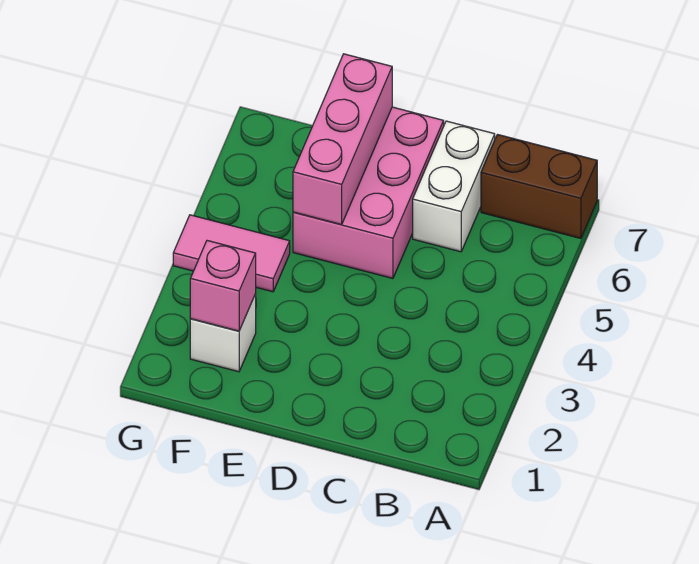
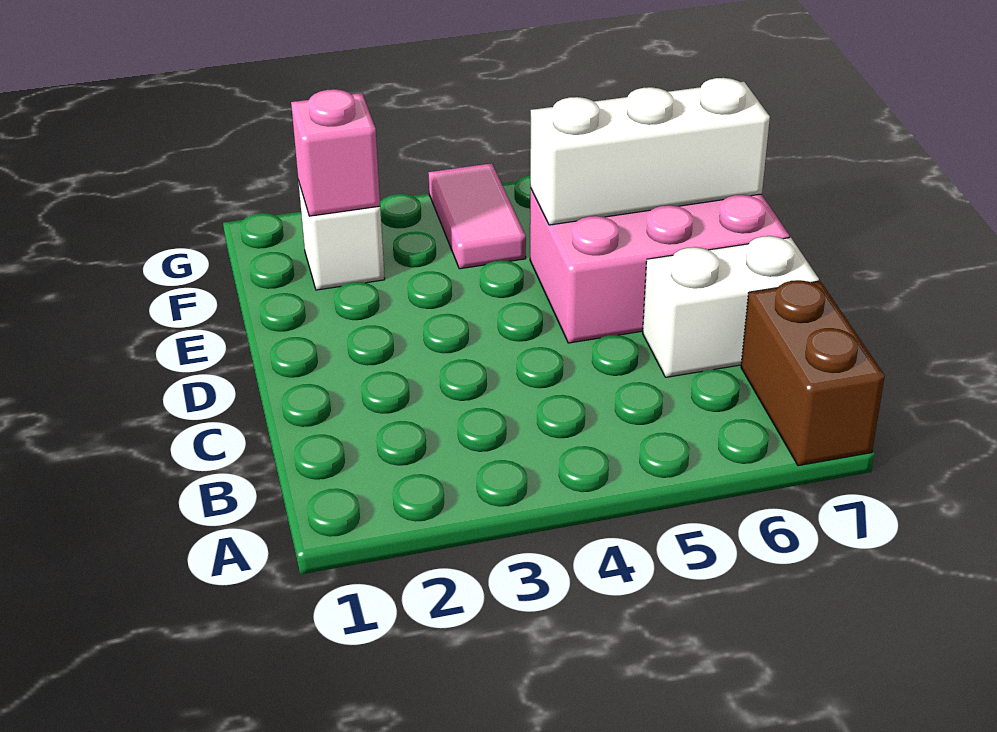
pink brick E5:E7 level 2 -> white brick E5:E7 level 2

